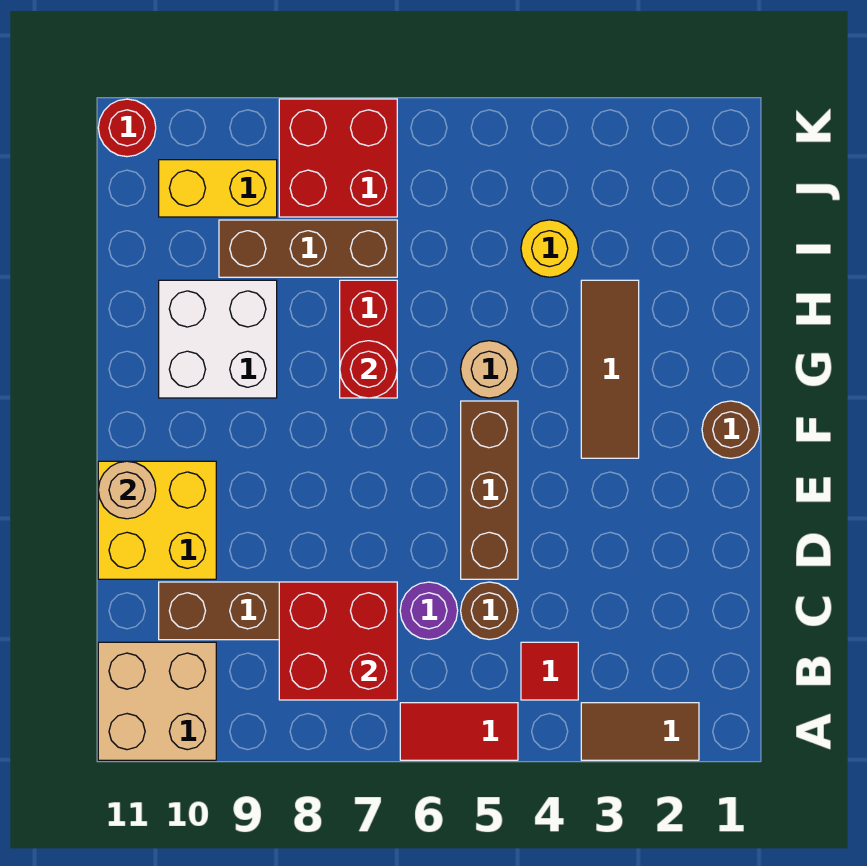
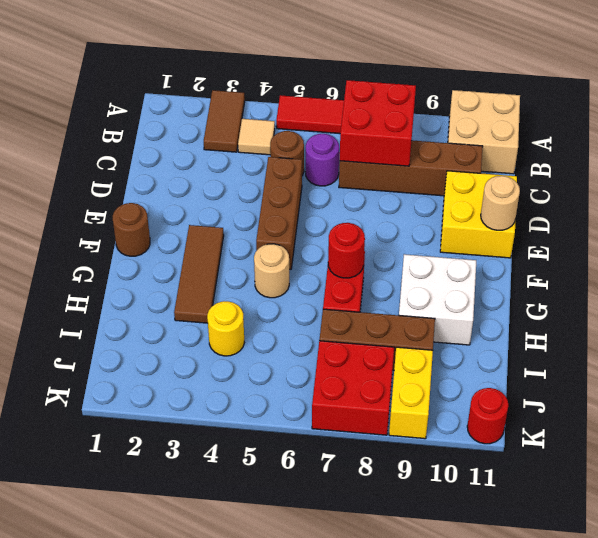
brown tile A2:A3 level 1 -> brown tile A3:B3 level 1
red tile B4 level 1 -> tan tile B4 level 1
yellow brick J9:J10 level 1 -> yellow brick J9:K9 level 1

